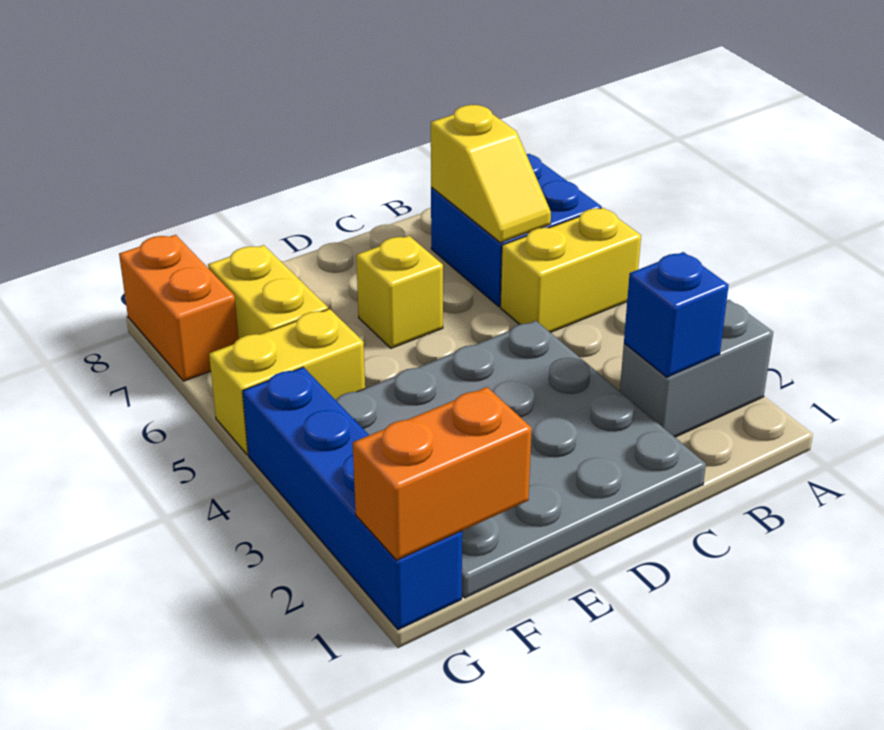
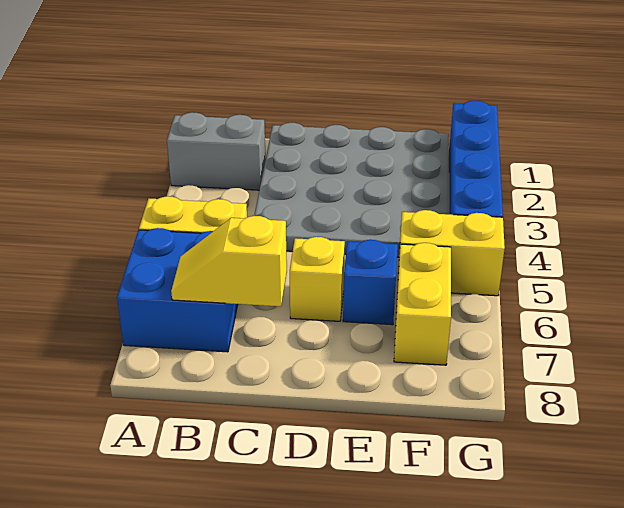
blue brick B2 level 2 -> blue brick E6 level 1
yellow slope B6:B7 level 2 top 7 -> yellow slope B7:C7 level 2 top C
orange brick F1:G1 level 2 -> none
orange brick G7:G8 level 1 -> none

